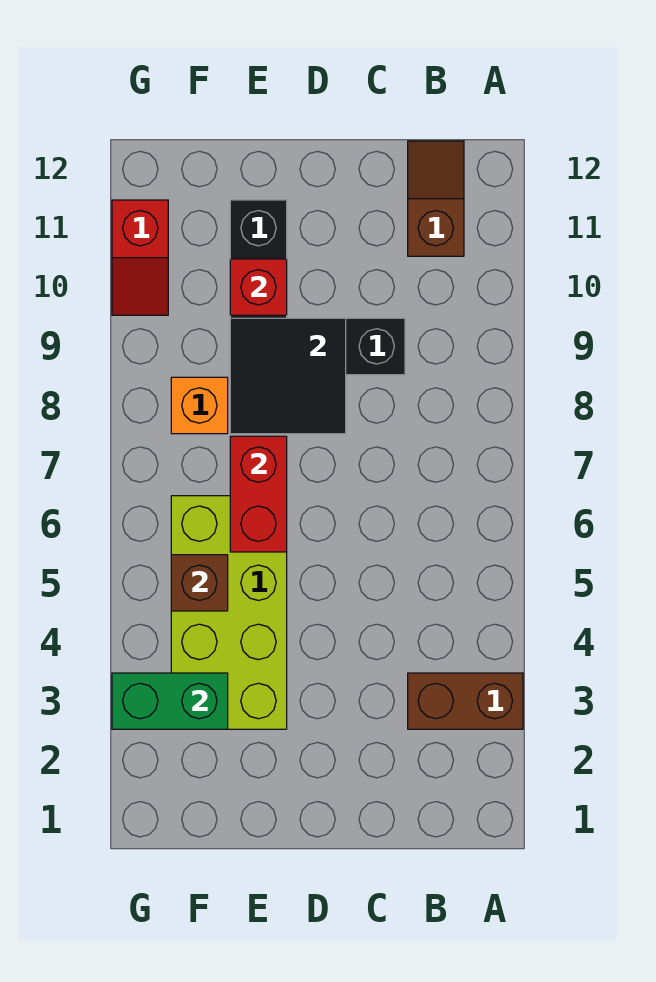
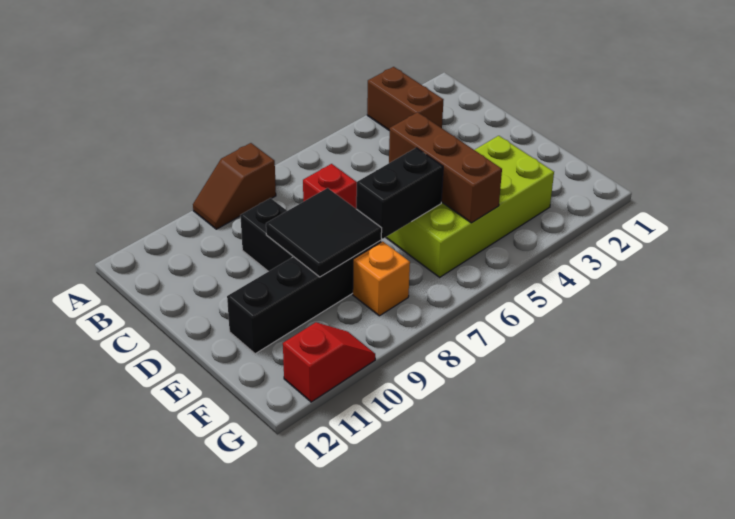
brown slope B11:B12 level 1 top 11 -> brown slope A8:A9 level 1 top 8
red brick E6:E7 level 2 -> black brick E6:E7 level 2
red brick E10 level 2 -> red brick C7 level 1
green brick F3:G3 level 2 -> none
brown brick F5 level 2 -> brown brick D5:F5 level 2

